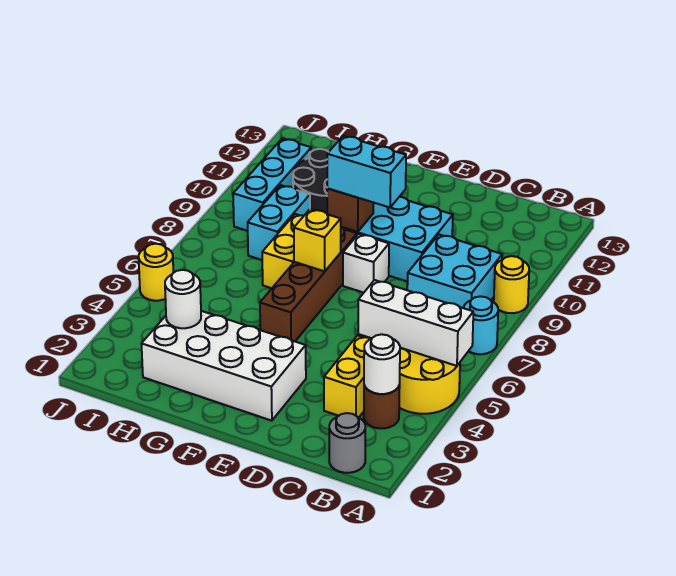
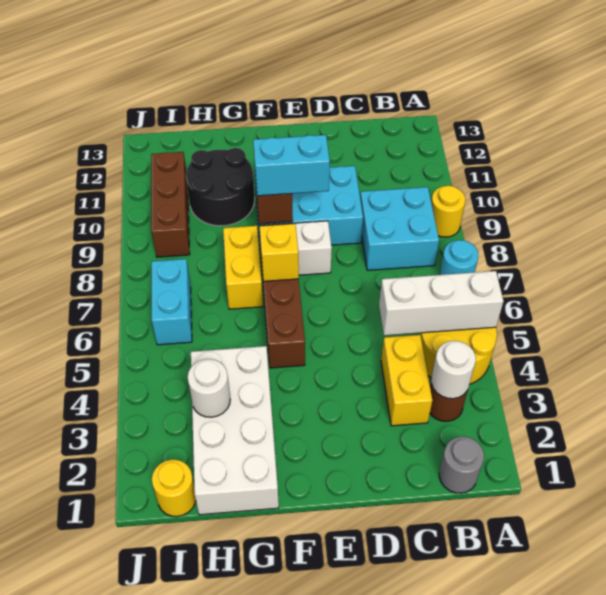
white brick E2:H3 level 1 -> white brick G1:H4 level 1
cyan brick H8:H9 level 1 -> cyan brick I6:I7 level 1
cyan brick I9:I11 level 1 -> brown brick I9:I11 level 1
yellow round brick J5 level 1 -> yellow round brick I1 level 1

